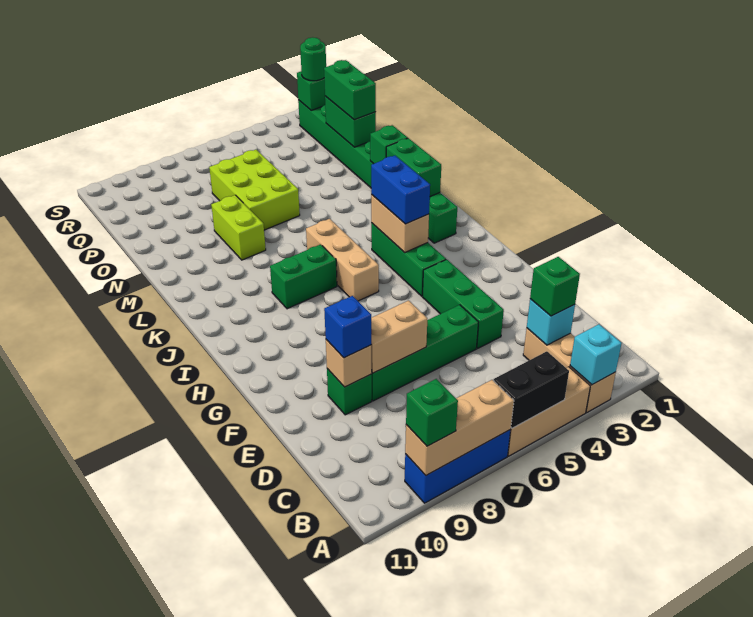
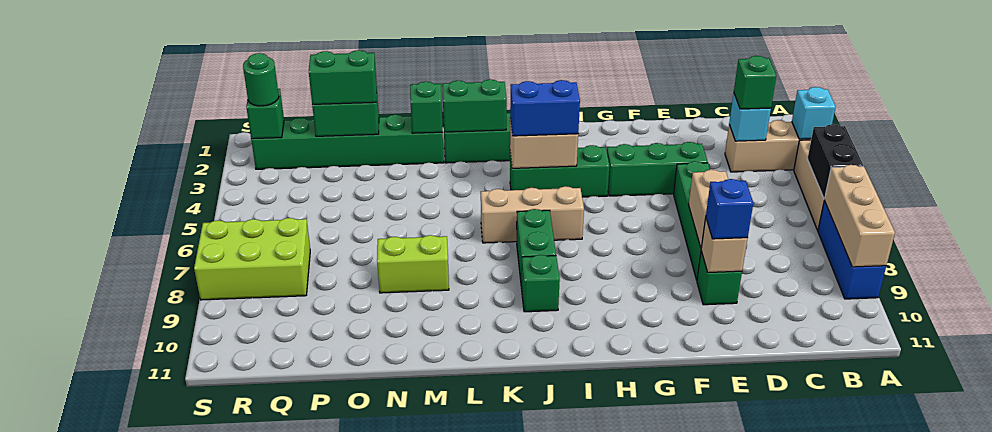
green brick A9 level 3 -> green brick J9 level 1
lime brick N6:P7 level 1 -> lime brick Q7:S8 level 1

